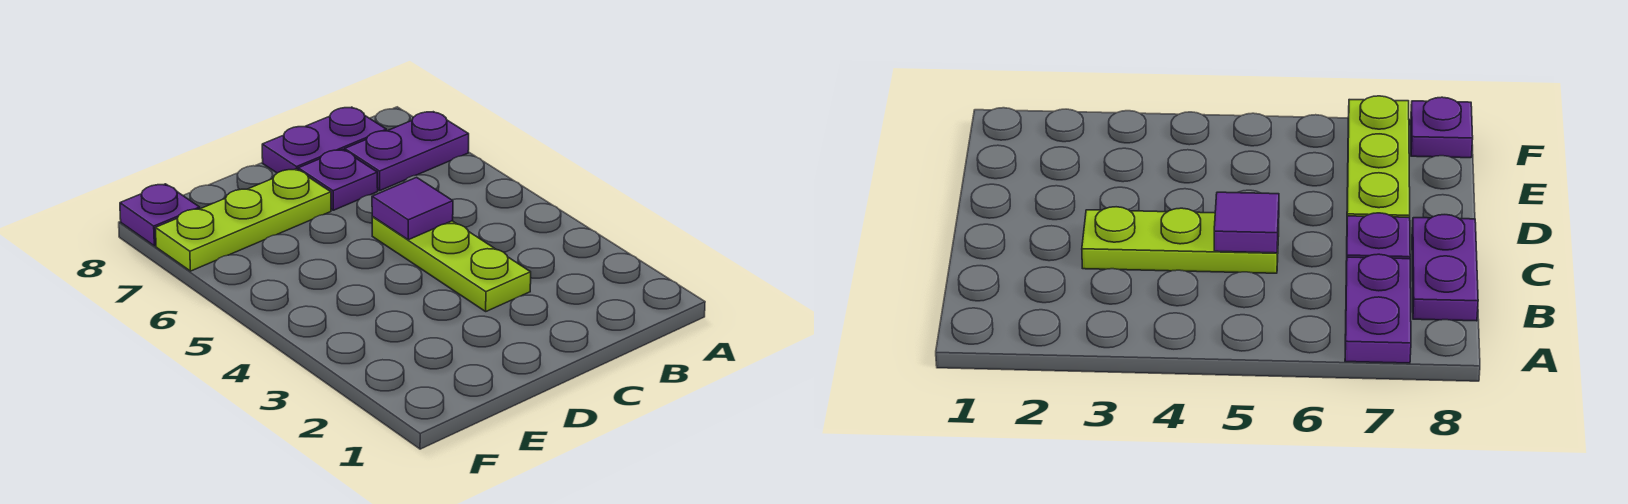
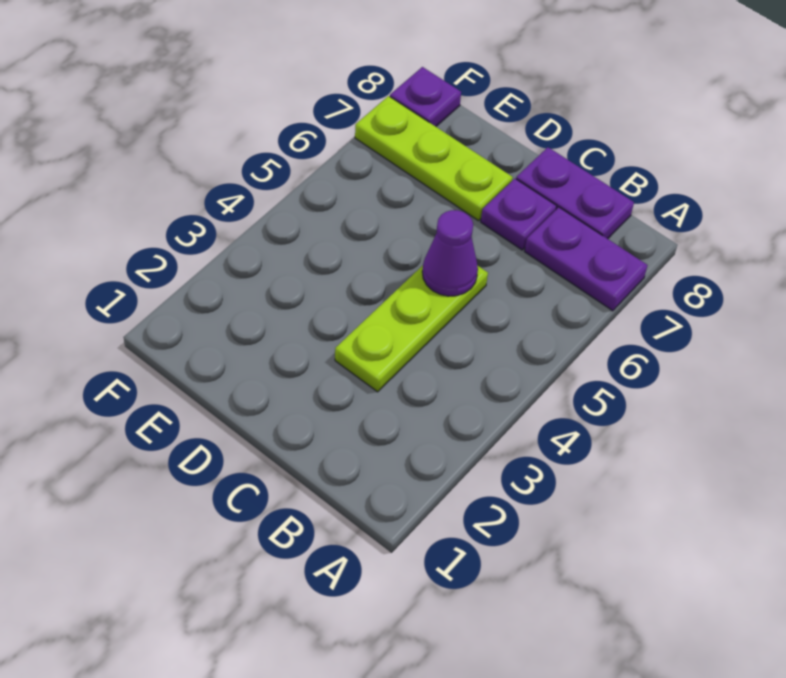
purple tile C5 level 2 -> purple cone C5 level 2

